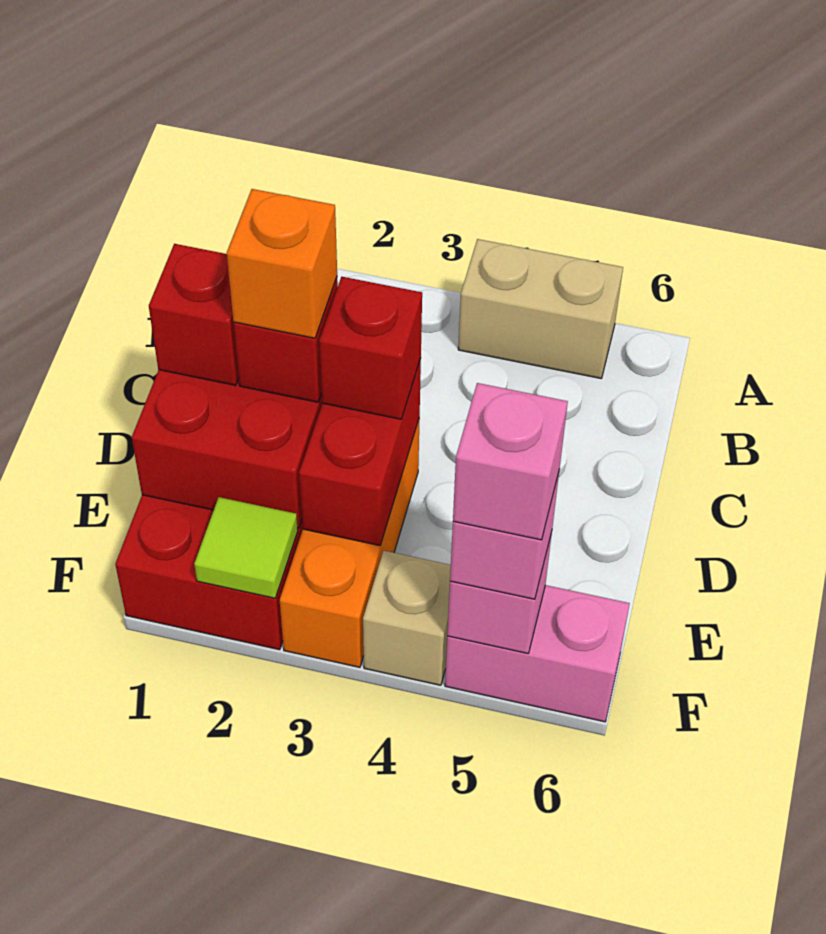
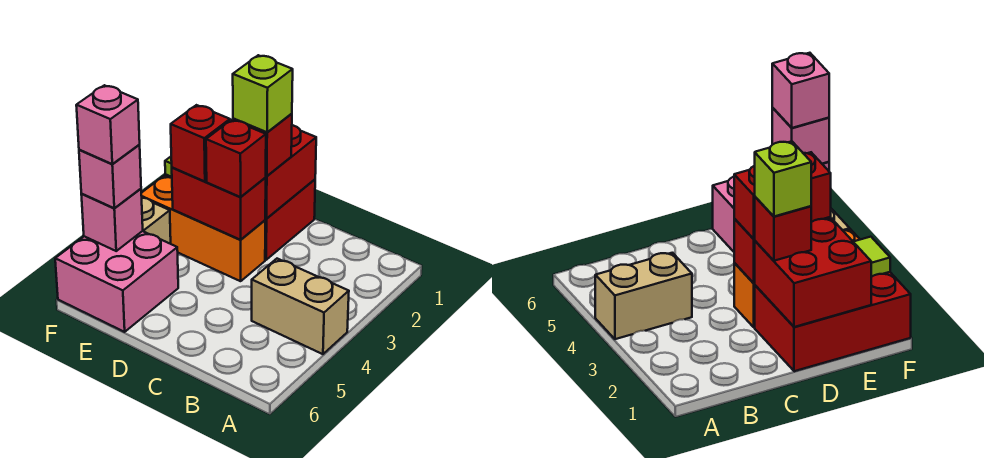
tan brick A4:A5 level 1 -> tan brick A4:B4 level 1
red brick D1 level 3 -> red brick E3 level 3
orange brick D2 level 4 -> lime brick D2 level 4
pink brick F5:F6 level 1 -> pink brick E5:F6 level 1

